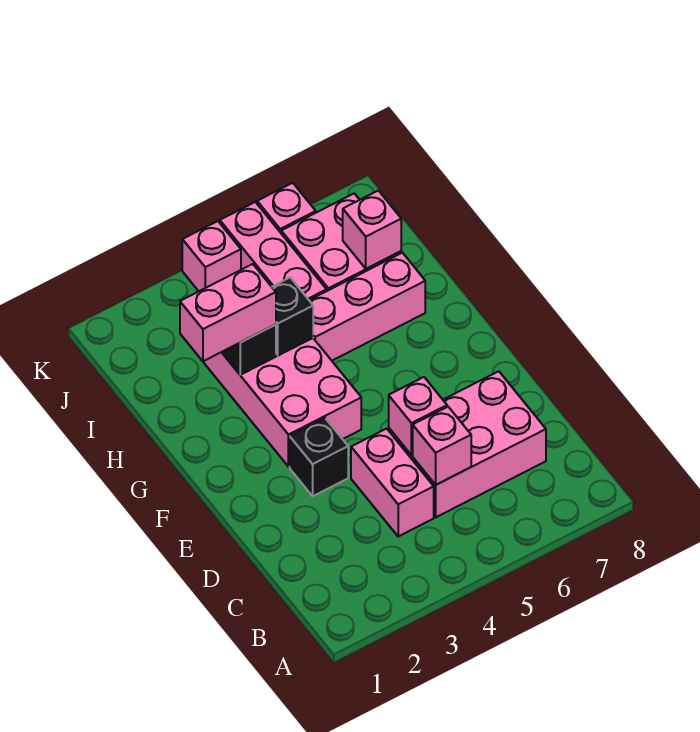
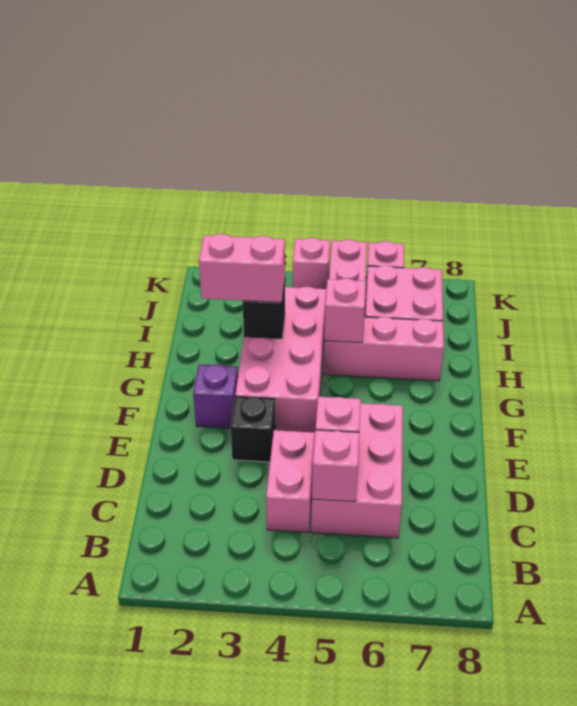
pink brick C5:D7 level 1 -> pink brick C5:E6 level 1
none -> purple brick F2 level 1
black brick H4 level 2 -> none
pink brick I7 level 2 -> pink brick H5 level 2

